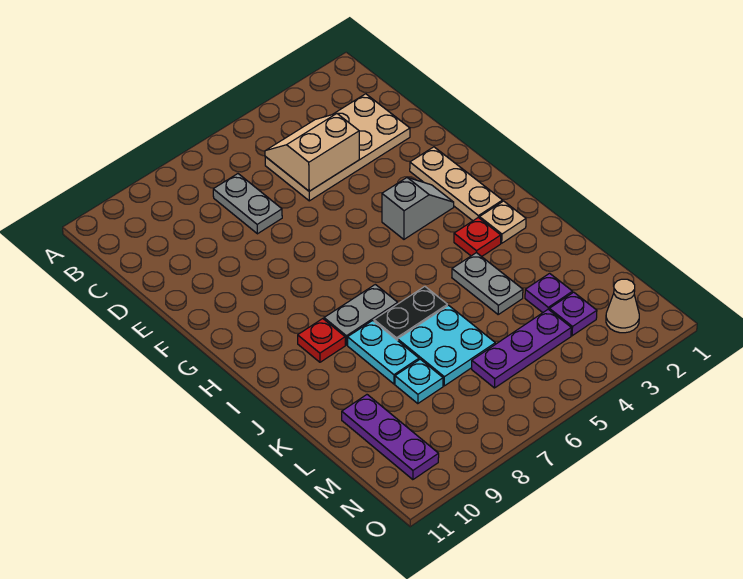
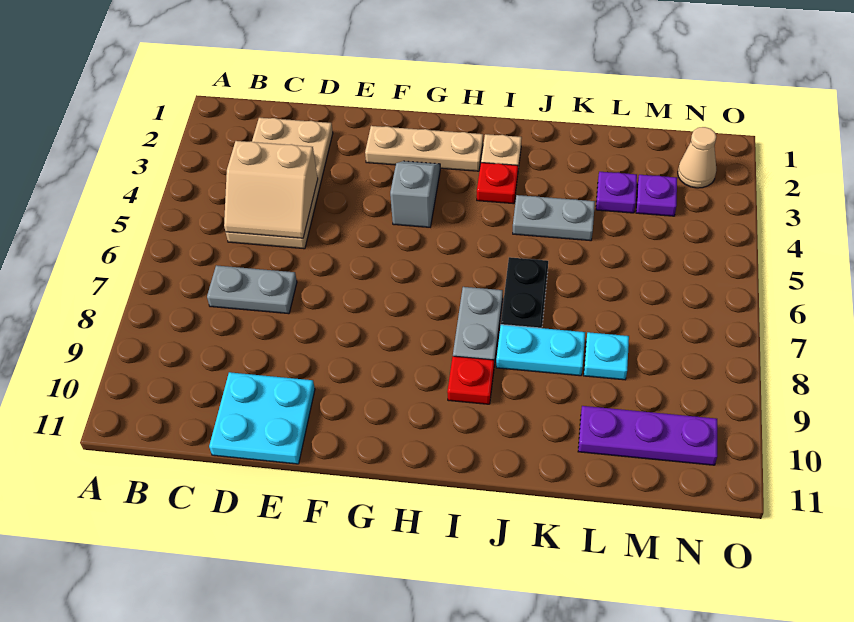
tan slope C4:D5 level 2 top D -> tan slope C4:D5 level 2 top 4
cyan plate K6:L7 level 1 -> cyan plate D10:E11 level 1
purple plate M4:M6 level 1 -> none

